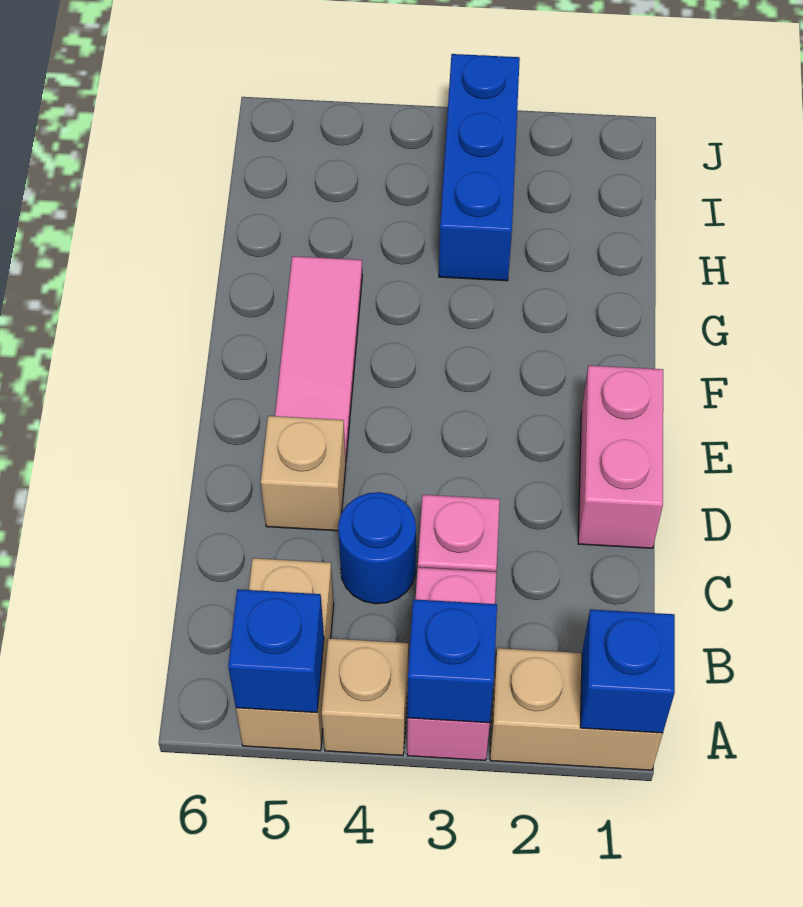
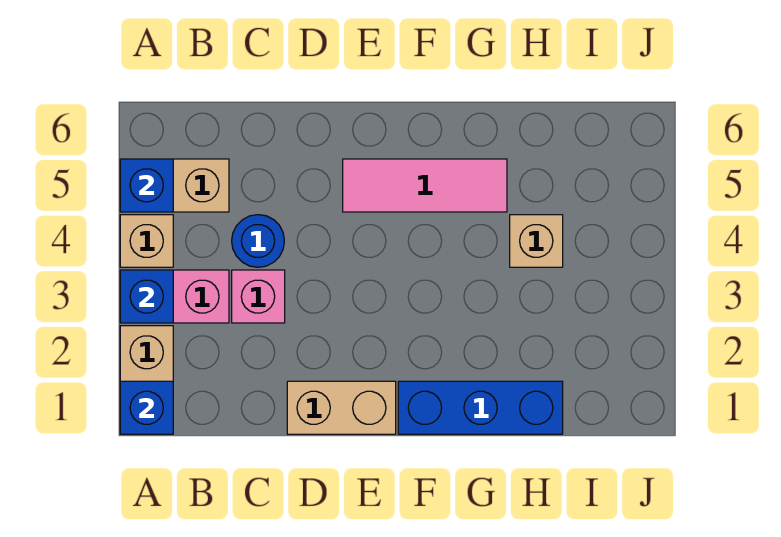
pink brick D1:E1 level 1 -> tan brick D1:E1 level 1
tan brick D5 level 1 -> tan brick H4 level 1
blue brick H3:J3 level 1 -> blue brick F1:H1 level 1

